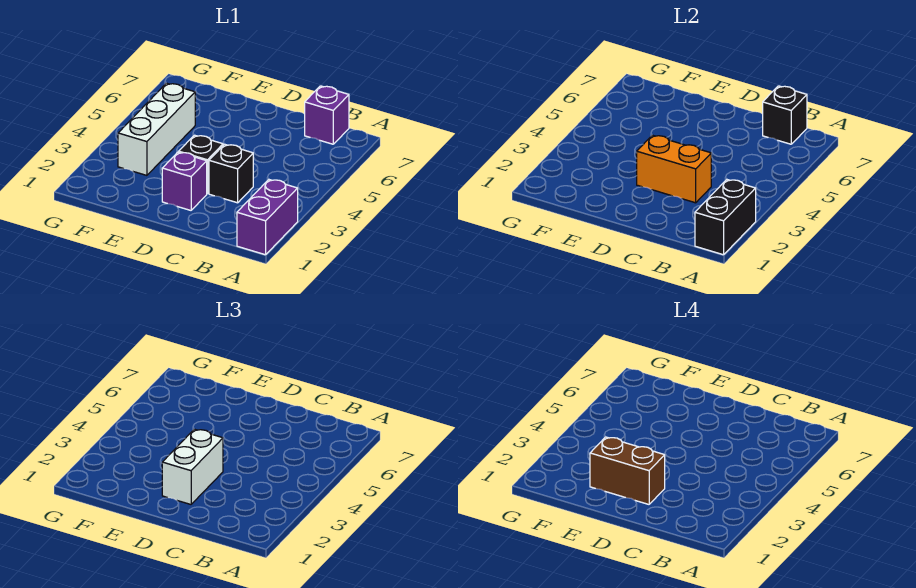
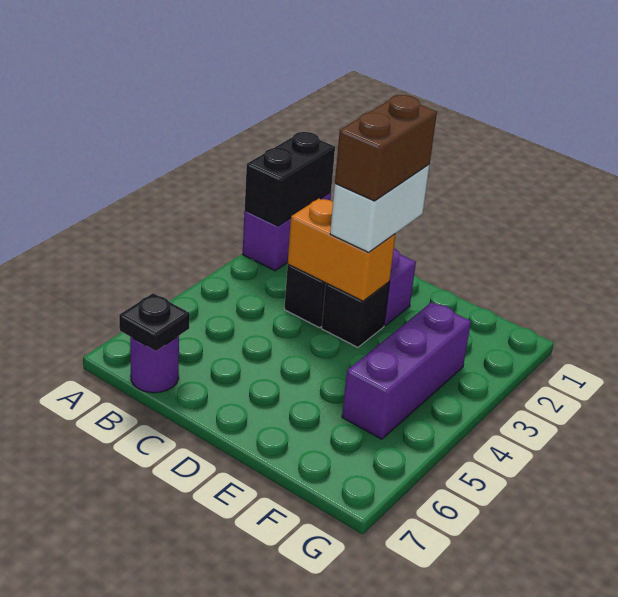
purple brick B7 level 1 -> purple round brick B7 level 1
black brick B7 level 2 -> black plate B7 level 2
brown brick D2:E2 level 4 -> brown brick D2:D3 level 4
white brick F3:F5 level 1 -> purple brick F3:F5 level 1

